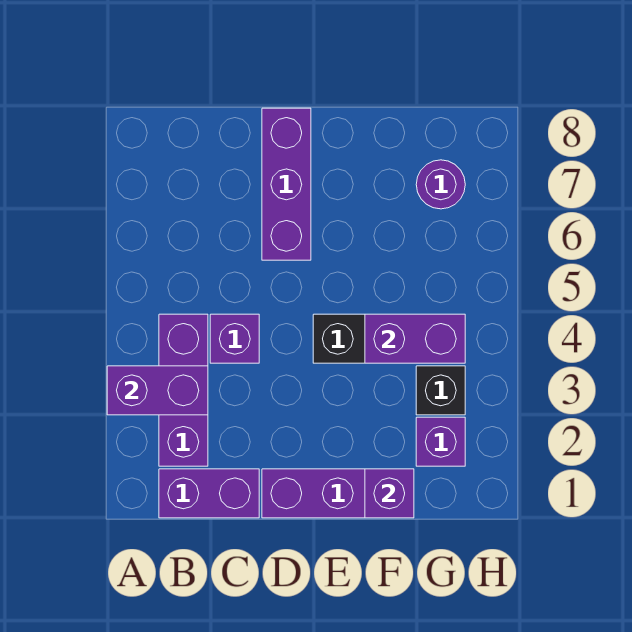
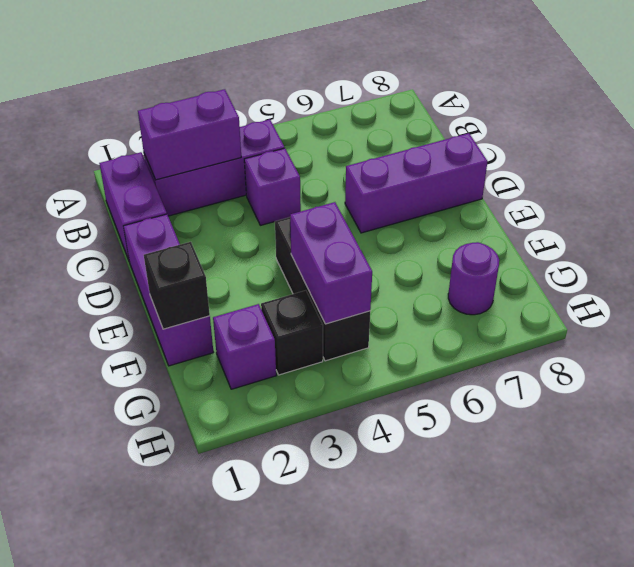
purple brick A3:B3 level 2 -> purple brick B2:B3 level 2
purple brick F1 level 2 -> black brick F1 level 2

